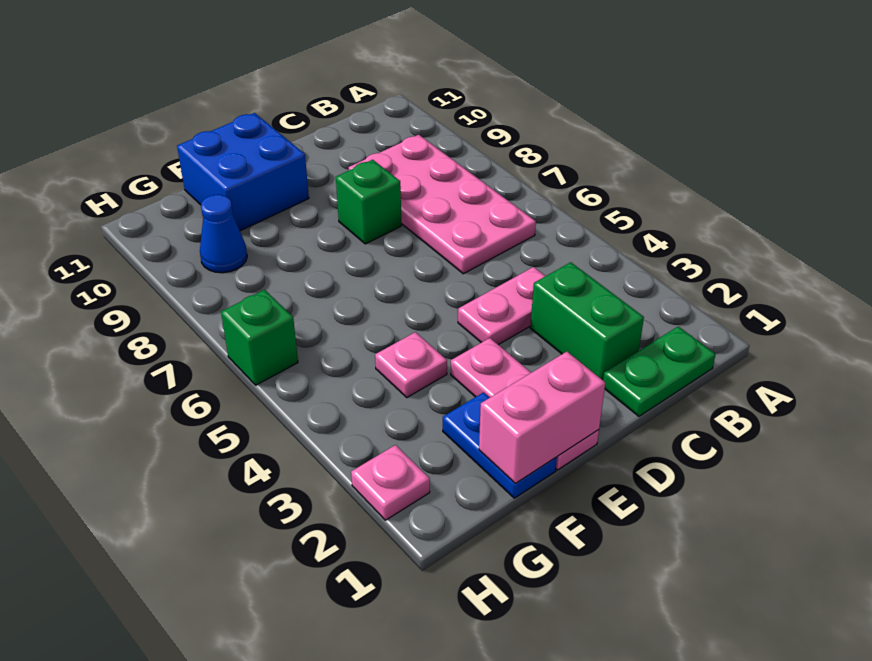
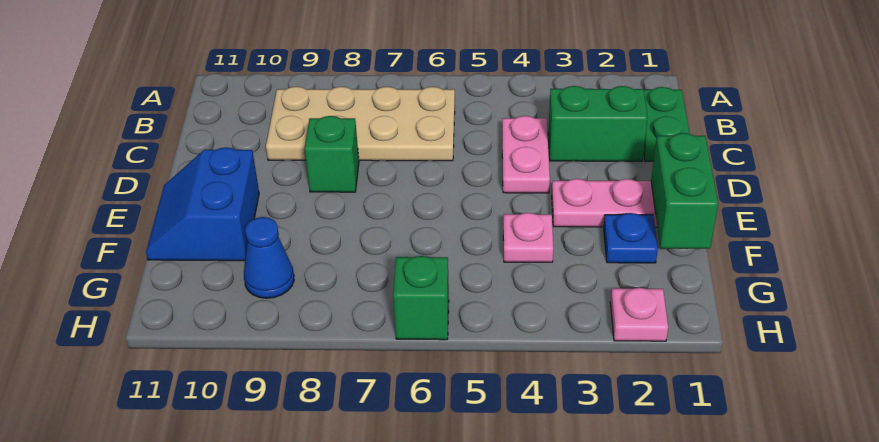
pink plate B6:C9 level 1 -> tan plate B6:C9 level 1
pink brick E1:F1 level 2 -> green brick E1:F1 level 2
blue brick E10:F11 level 1 -> blue slope E10:F11 level 1 top 10
blue plate F1:F2 level 1 -> blue plate F2 level 1

